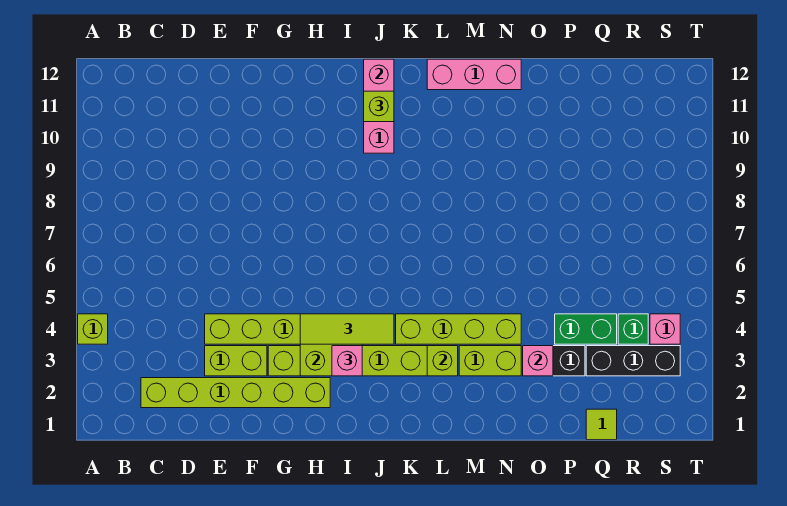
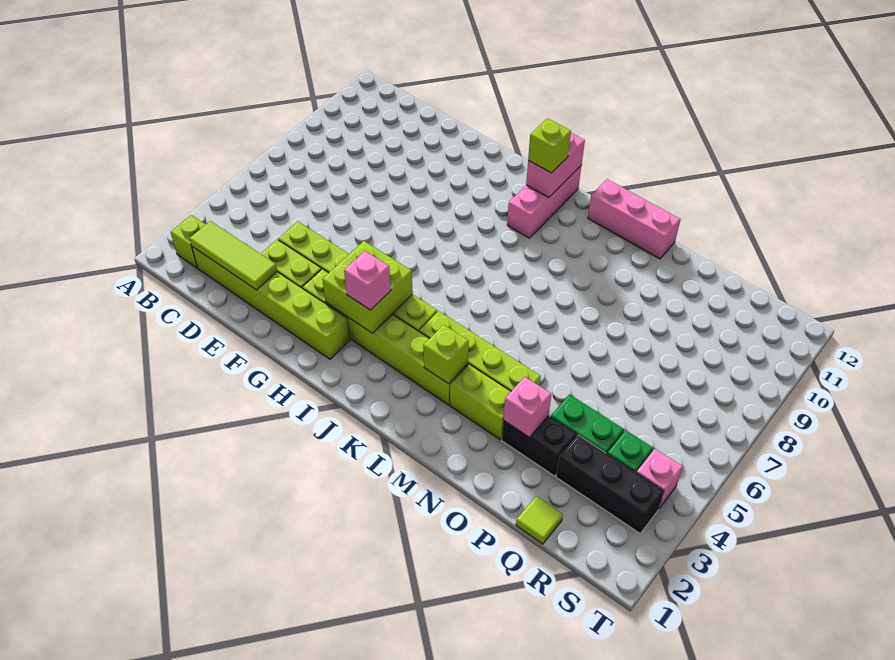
lime brick A4 level 1 -> lime brick B2 level 1
lime tile H4:J4 level 3 -> lime tile C2:E2 level 2

